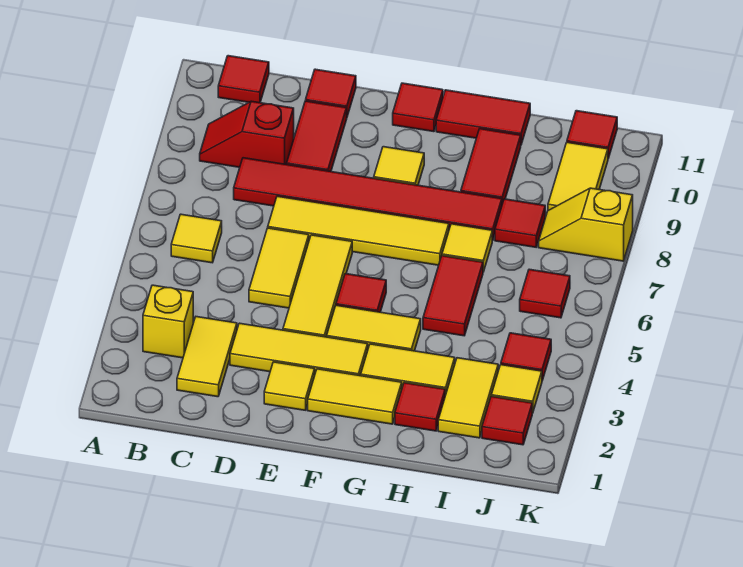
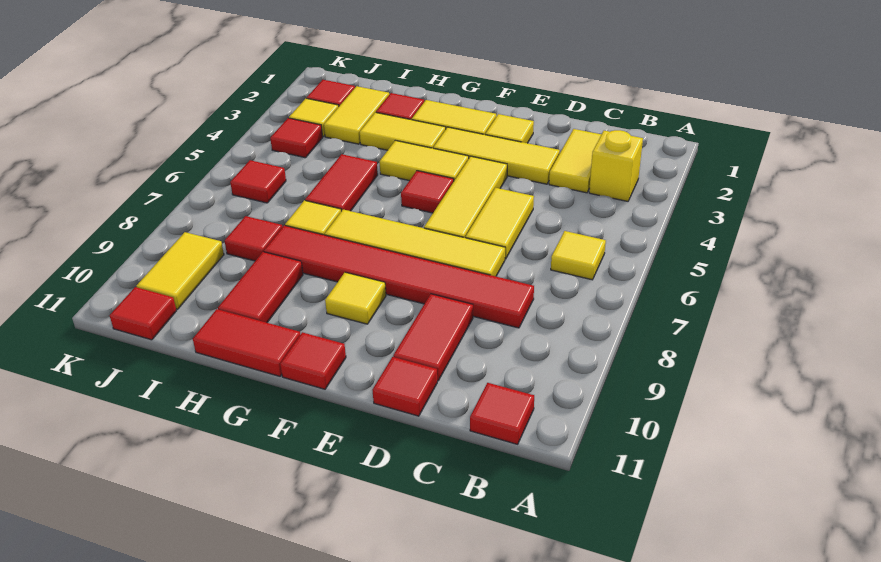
red slope B9:C9 level 1 top C -> none
yellow slope J8:K8 level 1 top K -> none

